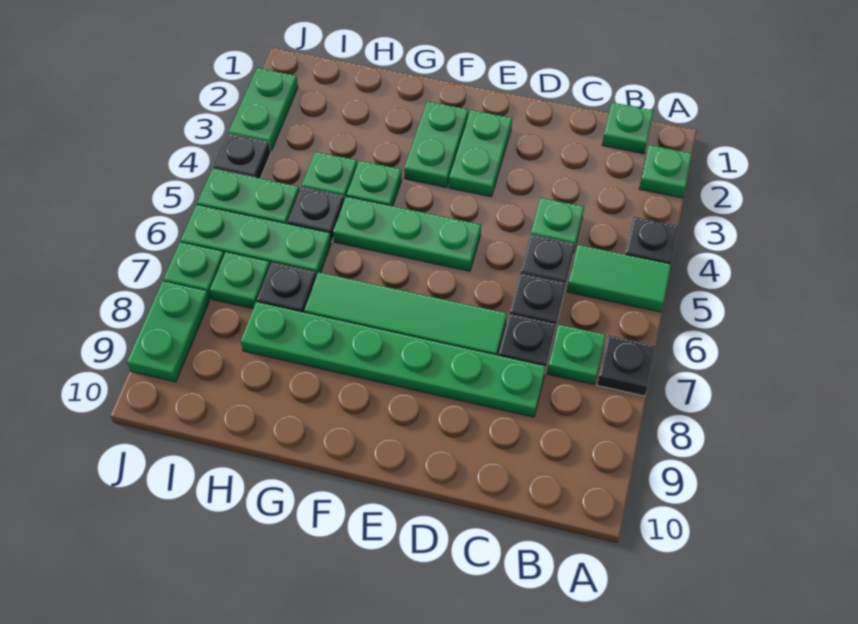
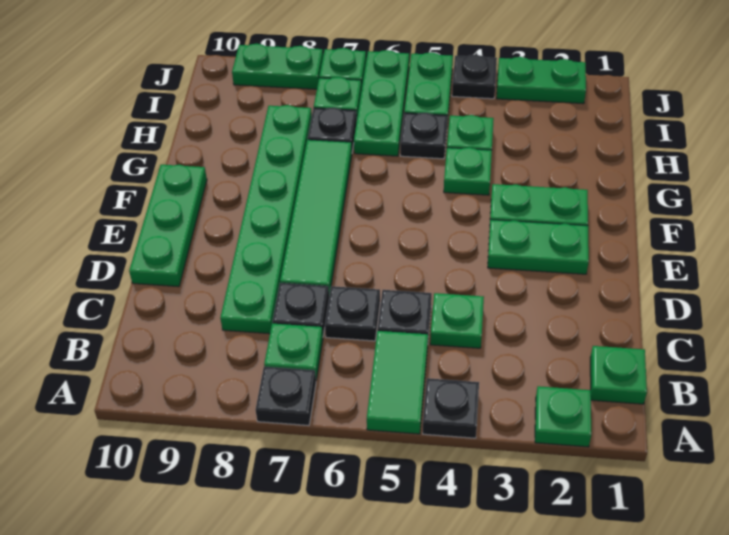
green plate E5:G5 level 1 -> green plate D10:F10 level 1

